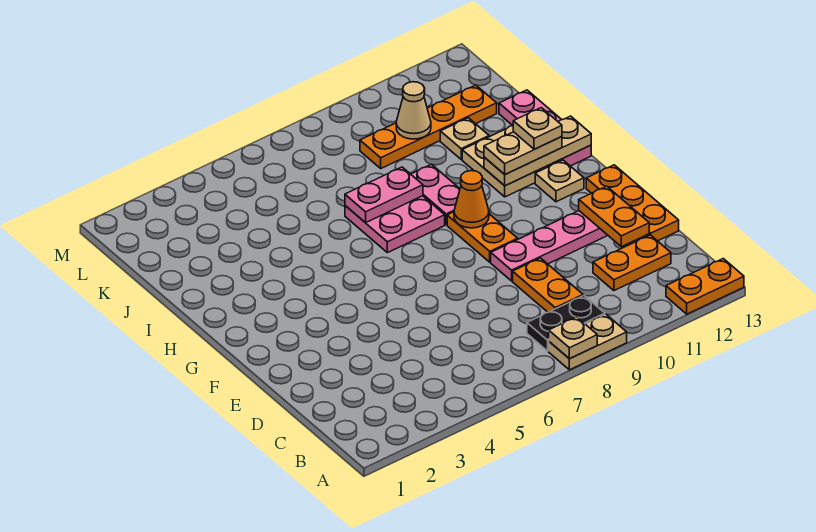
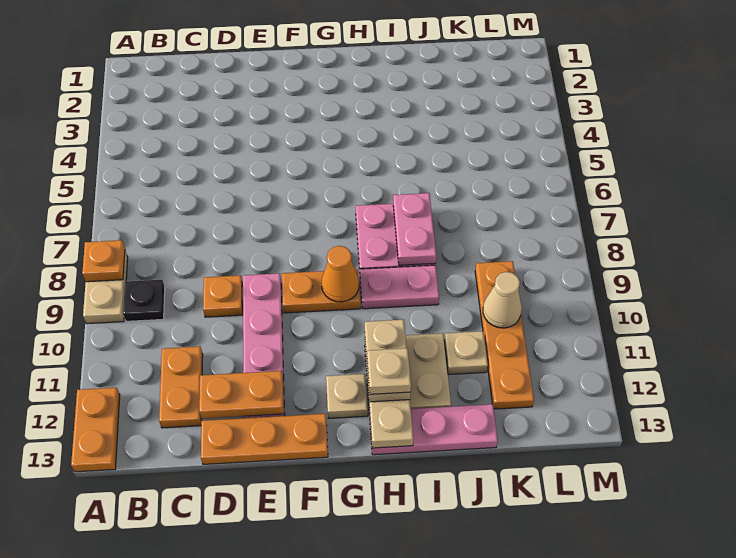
tan plate A8 level 2 -> orange plate A8 level 2
black plate B8:B9 level 1 -> black plate B9 level 1
orange plate C9:D9 level 1 -> orange plate D9 level 1

